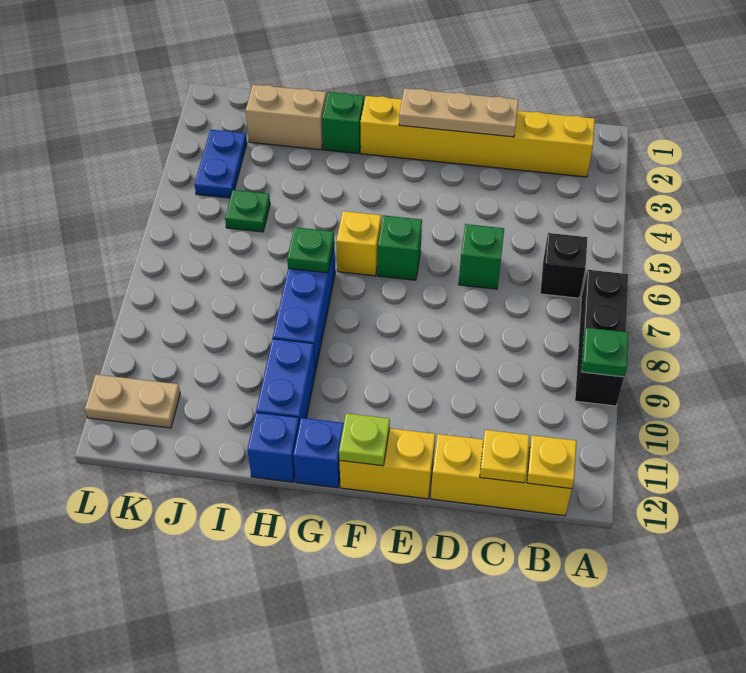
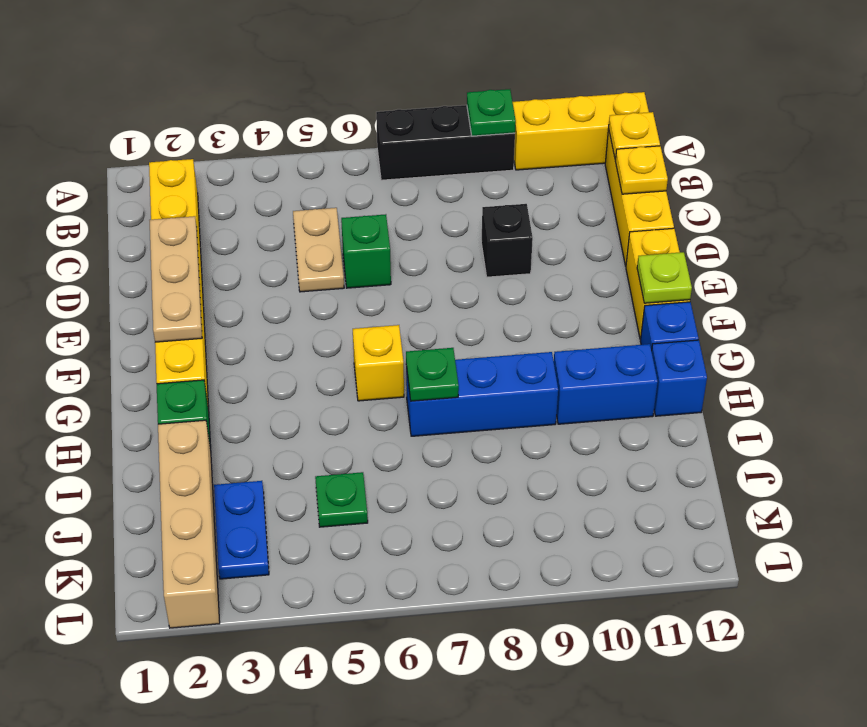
none -> yellow brick A10:A12 level 1
black brick B6 level 1 -> black brick D9 level 1
green brick F6 level 1 -> none
tan brick I2:J2 level 1 -> tan brick I2:L2 level 1
blue plate K3:K4 level 1 -> blue plate J3:K3 level 1
tan plate K11:L11 level 1 -> tan plate C5:D5 level 1

